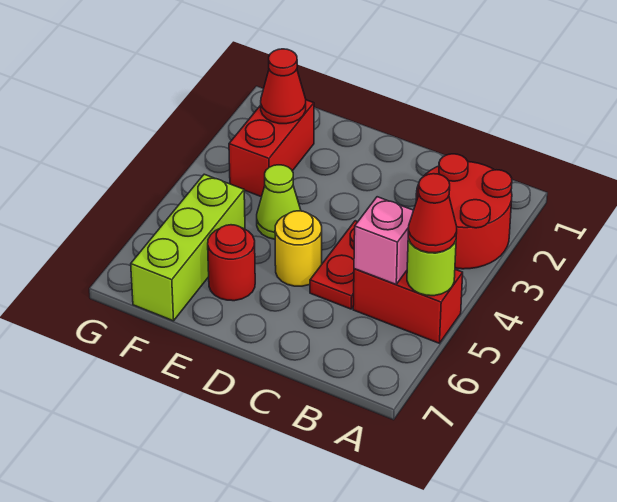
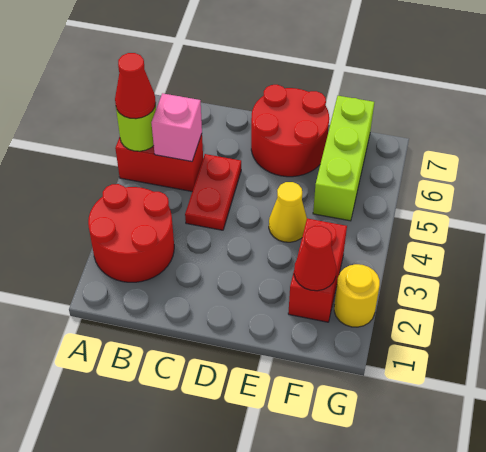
yellow round brick D5 level 1 -> yellow round brick G2 level 1
lime cone E4 level 1 -> yellow cone E4 level 1
red round brick E6 level 1 -> red round brick D6:E7 level 1

